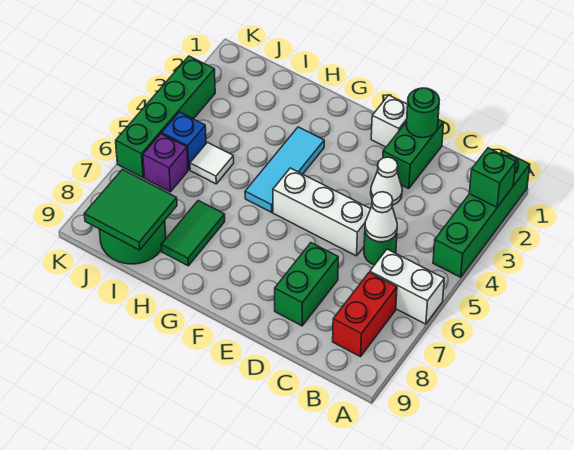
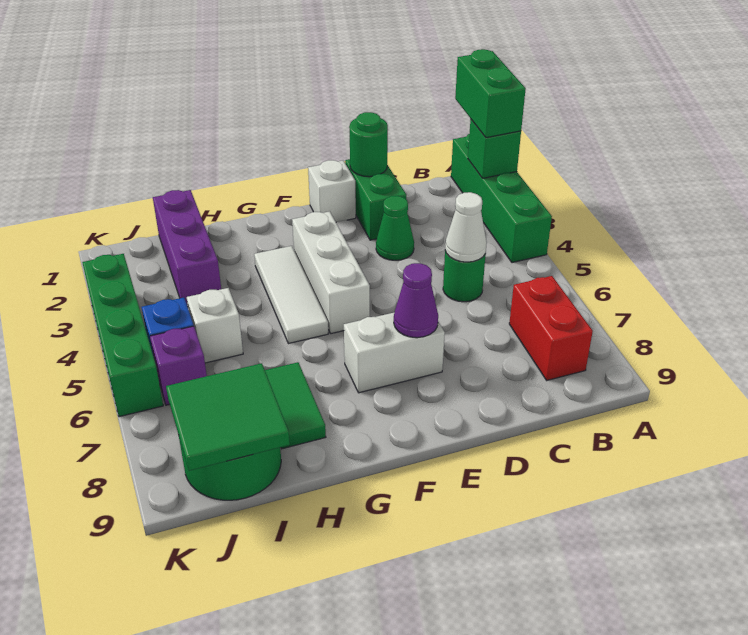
white brick A6:B6 level 1 -> white brick E7:F7 level 1
white cone D3 level 1 -> green cone D3 level 1
white brick D5:F5 level 1 -> white brick F3:F5 level 1
green brick D7:D8 level 1 -> green brick A1:A2 level 3
none -> purple cone E7 level 2
cyan tile G3:G5 level 1 -> white tile G3:G5 level 1
none -> purple brick I1:I3 level 1
white tile I5 level 1 -> white brick I5 level 1

